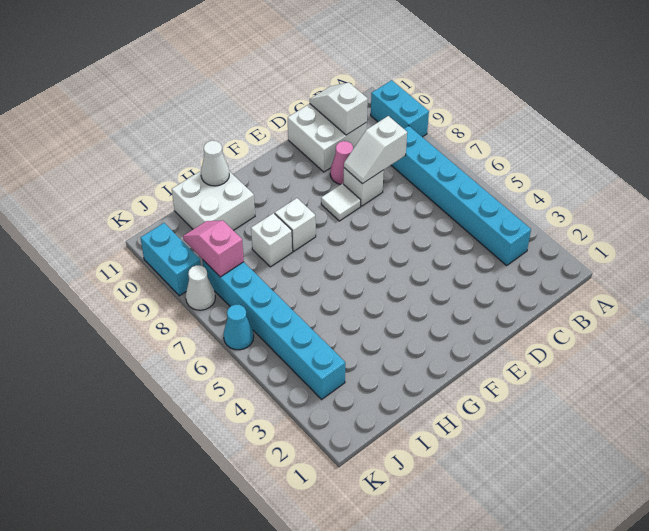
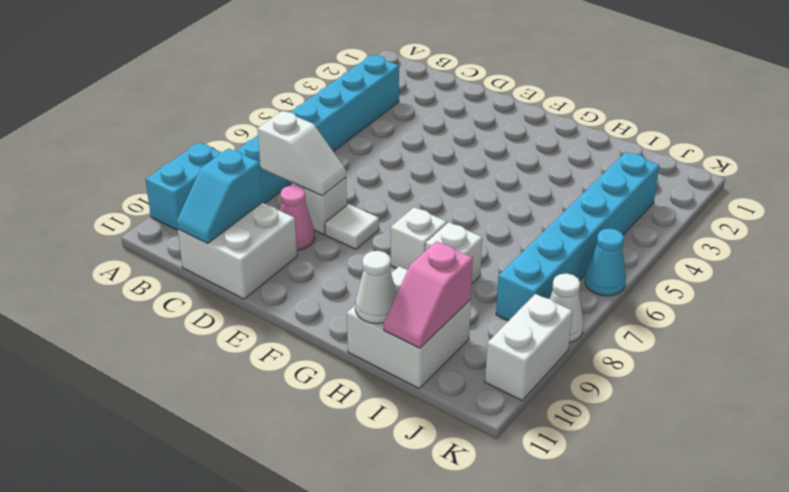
white slope C10:C11 level 2 top 10 -> cyan slope C10:C11 level 2 top 10
pink slope J8:J9 level 2 top 8 -> pink slope I10:I11 level 2 top 10
cyan brick K9:K10 level 1 -> white brick K9:K10 level 1

